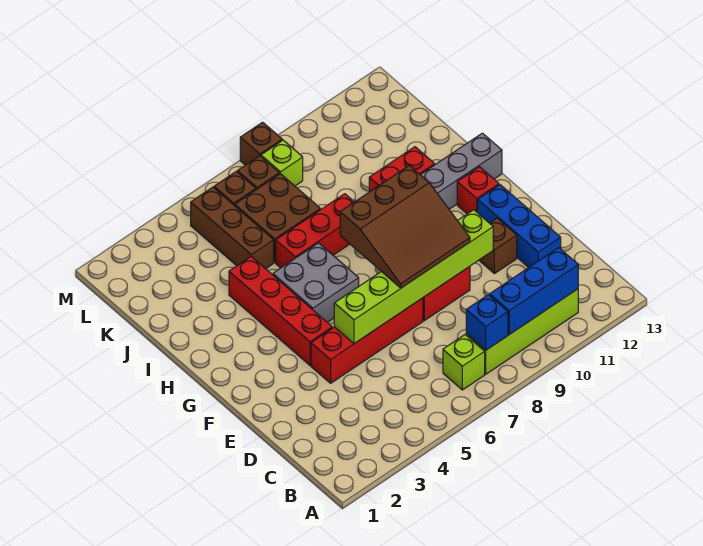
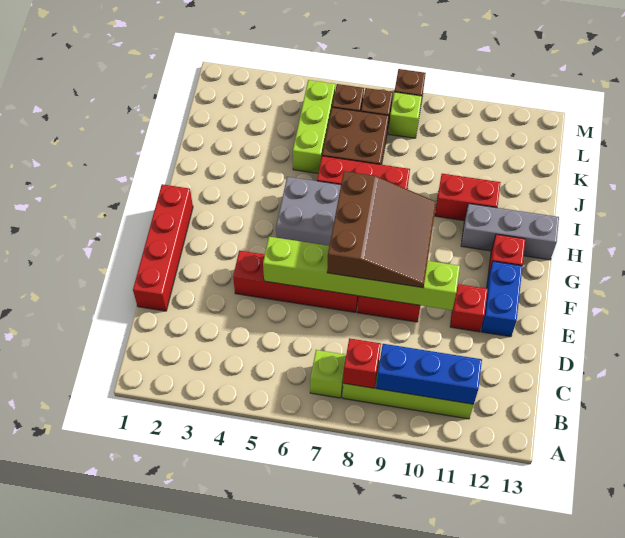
blue brick B8 level 2 -> red brick B8 level 2
blue brick D12:F12 level 1 -> blue brick E12:F12 level 1
brown slope E7:G9 level 3 top G -> brown slope E7:G9 level 3 top 7
brown brick E11 level 1 -> red brick E11 level 1
red brick F4:I4 level 1 -> red brick D1:G1 level 1
brown brick J5:L5 level 1 -> lime brick J5:L5 level 1

